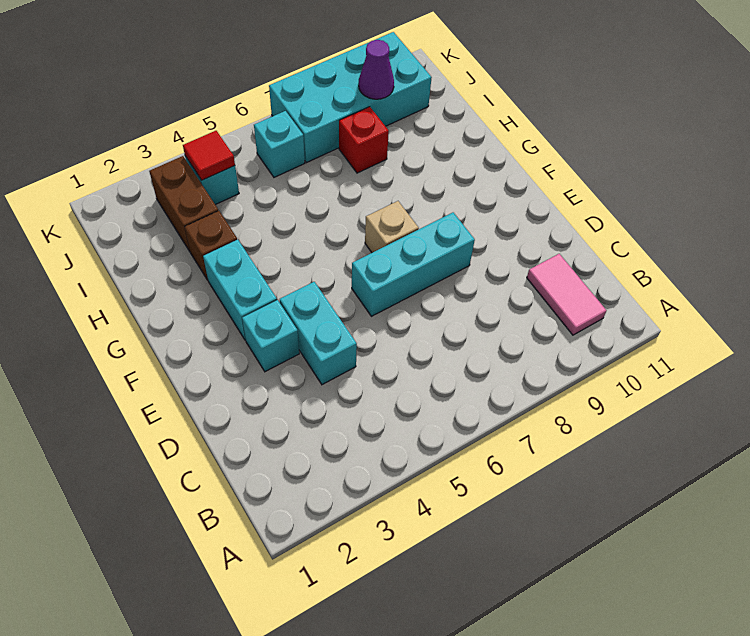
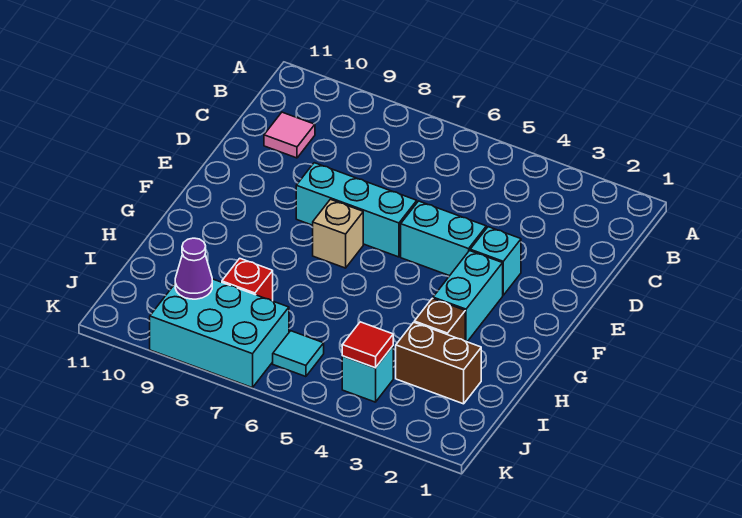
pink tile B10:C10 level 1 -> pink tile C10 level 1
cyan brick D4:E4 level 1 -> cyan brick E4:E5 level 1
brown brick I3:J3 level 1 -> brown brick I2:I3 level 1
cyan brick J6 level 1 -> cyan tile J6 level 1
cyan brick J7:K10 level 1 -> cyan brick J7:K9 level 1

